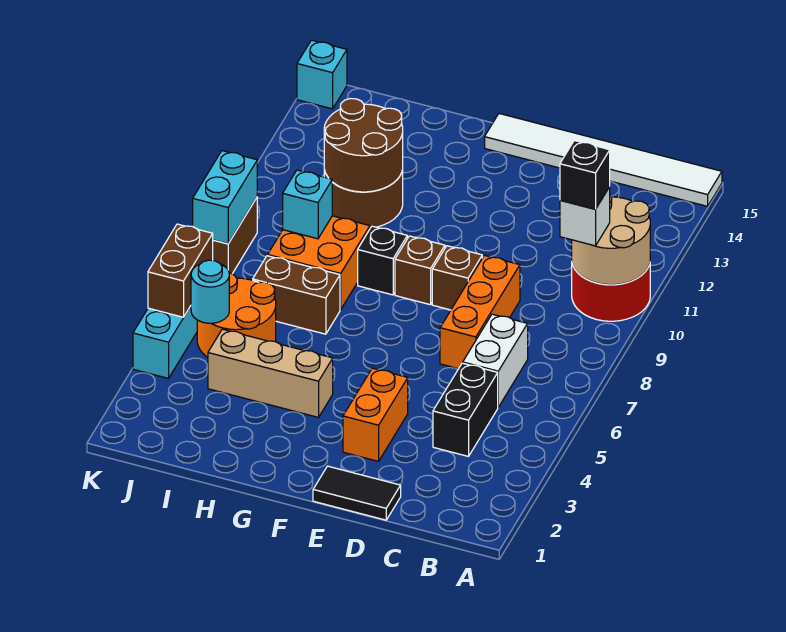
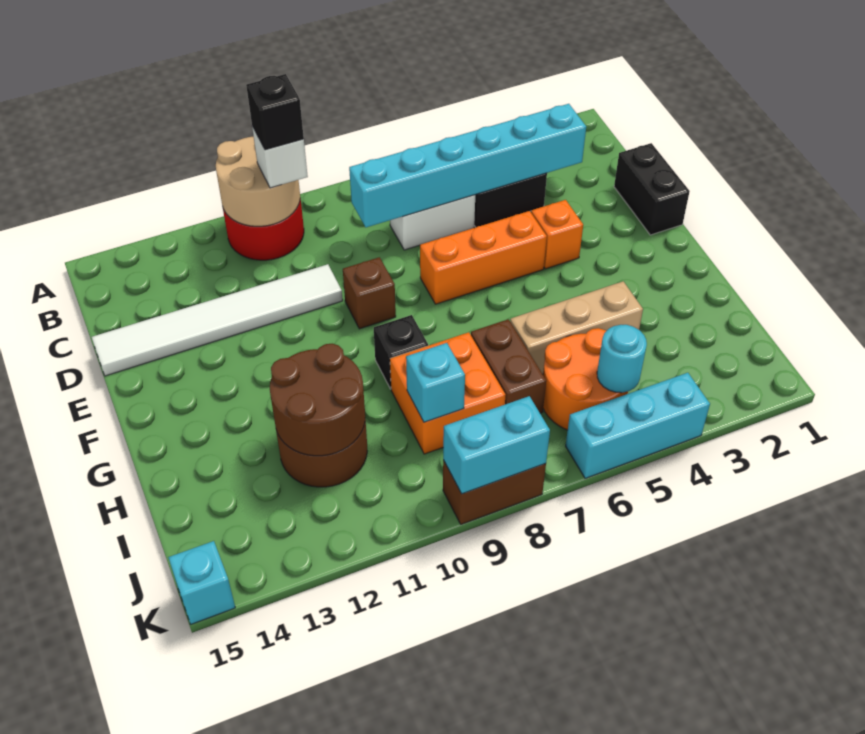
white tile A15:F15 level 1 -> white tile D10:D15 level 1
none -> cyan brick C3:C8 level 2
black tile D1:E1 level 1 -> black brick D1:E1 level 1
orange brick D7:D9 level 1 -> orange brick E5:E7 level 1
orange brick E3:E4 level 1 -> orange brick E4 level 1
brown brick F9 level 1 -> none
tan brick G4:I4 level 1 -> tan brick H4:H6 level 1
brown brick K5:K6 level 2 -> none

